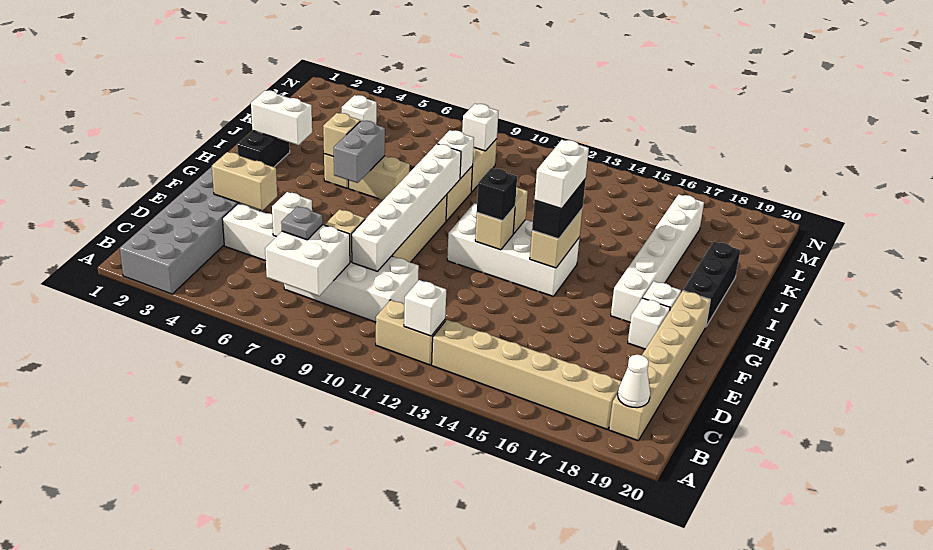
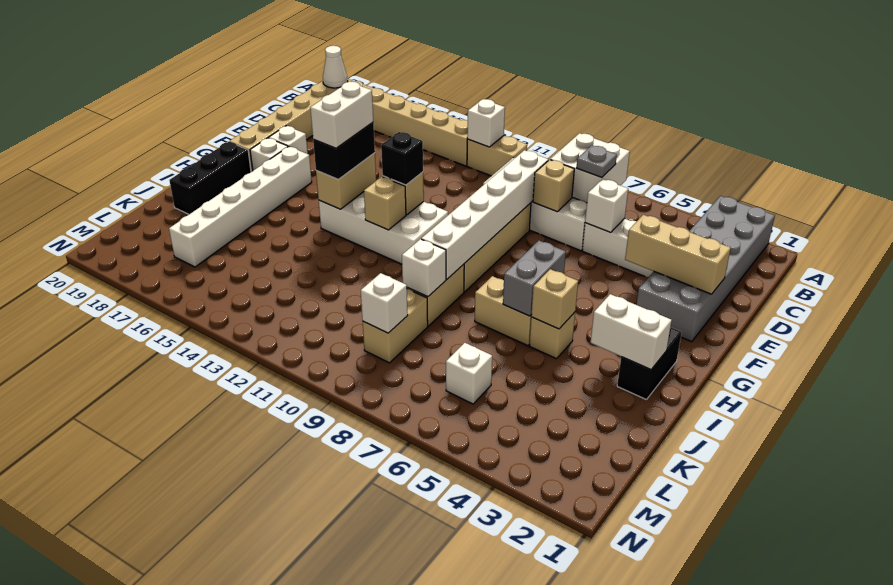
tan brick E3:E4 level 2 -> tan brick E2:E4 level 2
white brick L4 level 1 -> white brick L6 level 1

